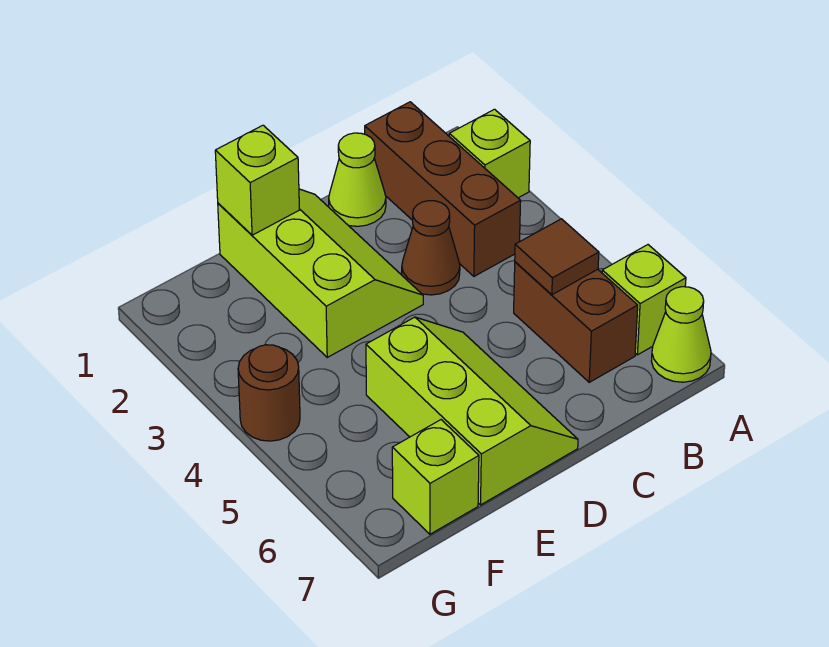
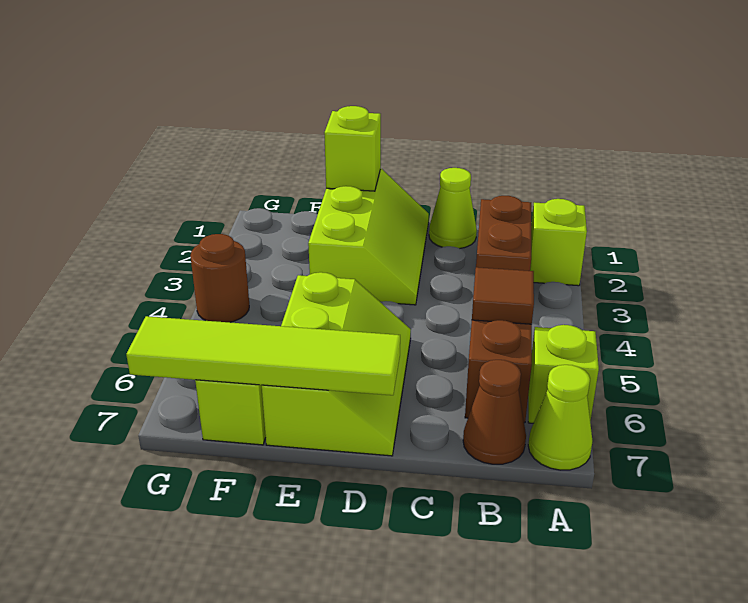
brown brick B1:B3 level 1 -> brown brick B2:B3 level 1
brown cone C3 level 1 -> brown cone B7 level 1
none -> lime tile D7:G7 level 2

